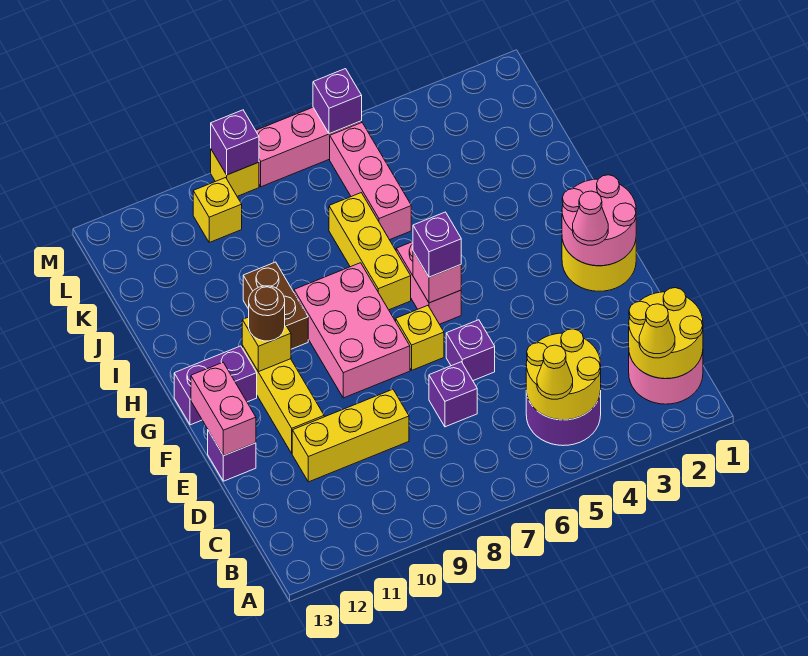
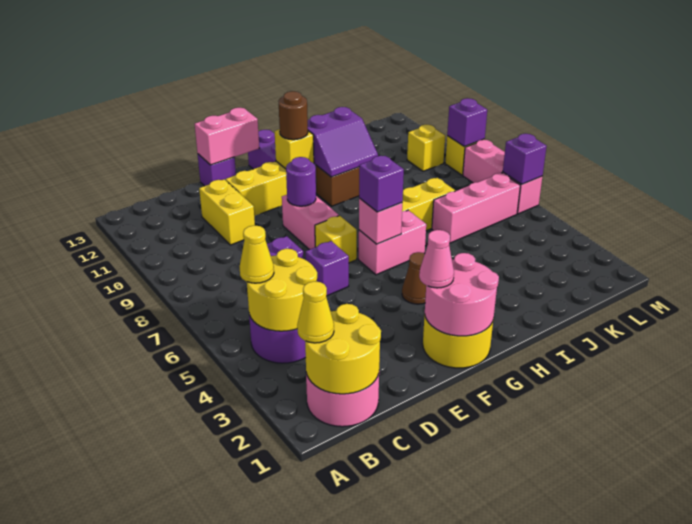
yellow brick D9:D11 level 1 -> yellow brick D10:D11 level 1
pink brick F8:H9 level 1 -> pink brick F8:F9 level 1
none -> purple round brick F9 level 2
none -> brown cone G4 level 1
none -> purple slope H10:I11 level 2 top 11

